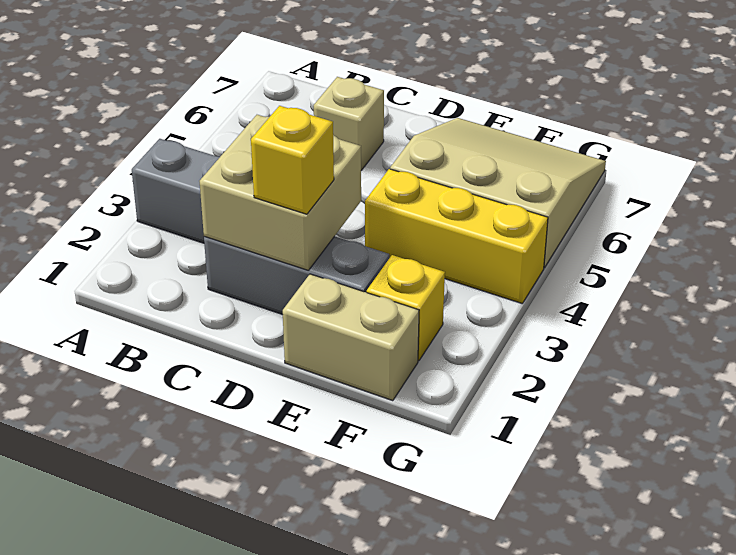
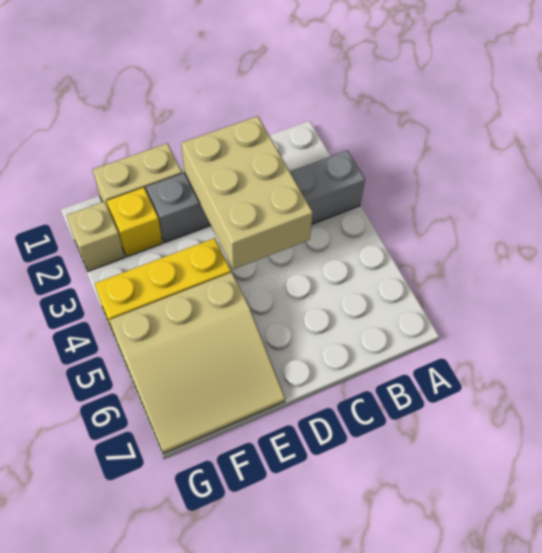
tan brick C2:D3 level 2 -> tan brick C2:D4 level 2
tan brick C6 level 1 -> tan brick G2 level 1
yellow brick D2 level 3 -> none

